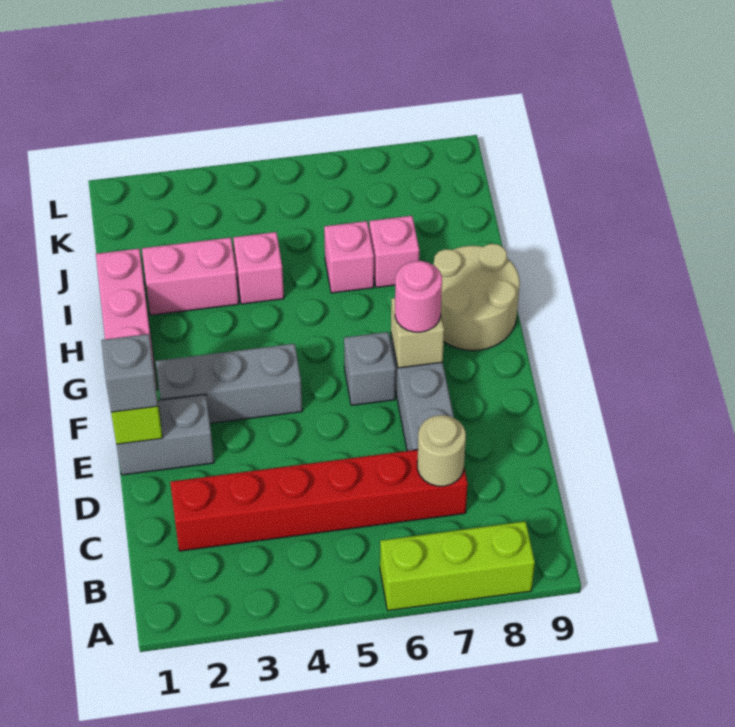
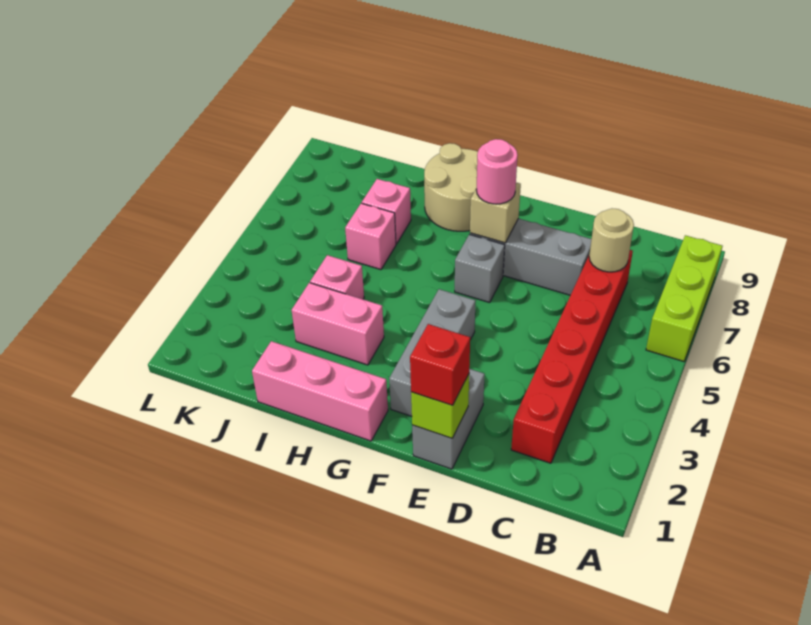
grey brick E1 level 3 -> red brick E1 level 3
pink brick I2:I3 level 1 -> pink brick H3:I3 level 1

